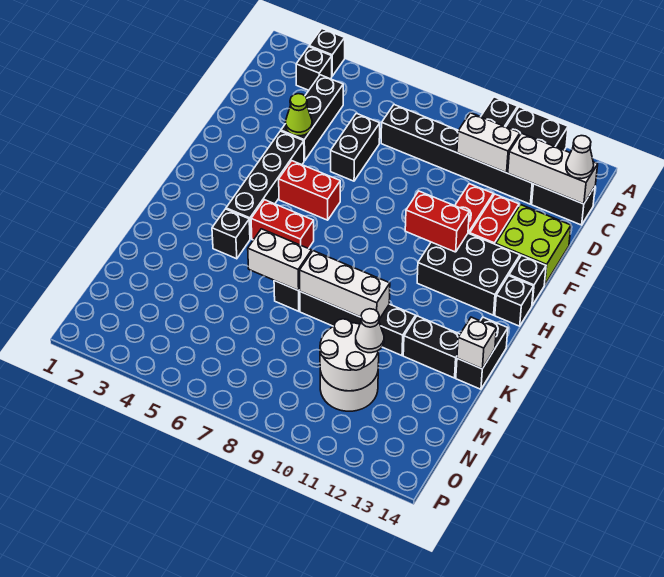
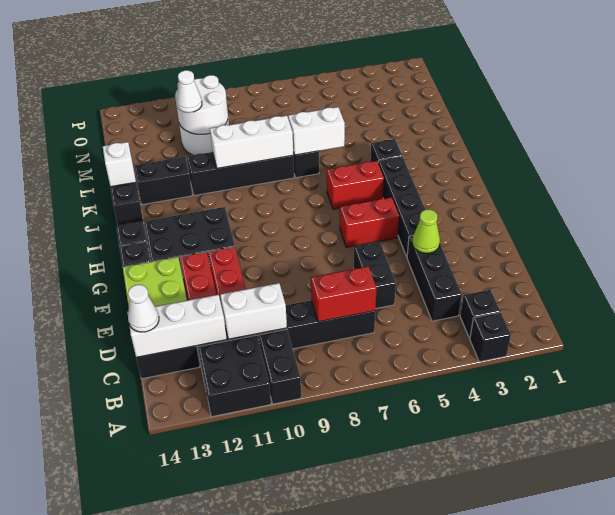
red brick G10:G11 level 2 -> red brick C7:C8 level 2

